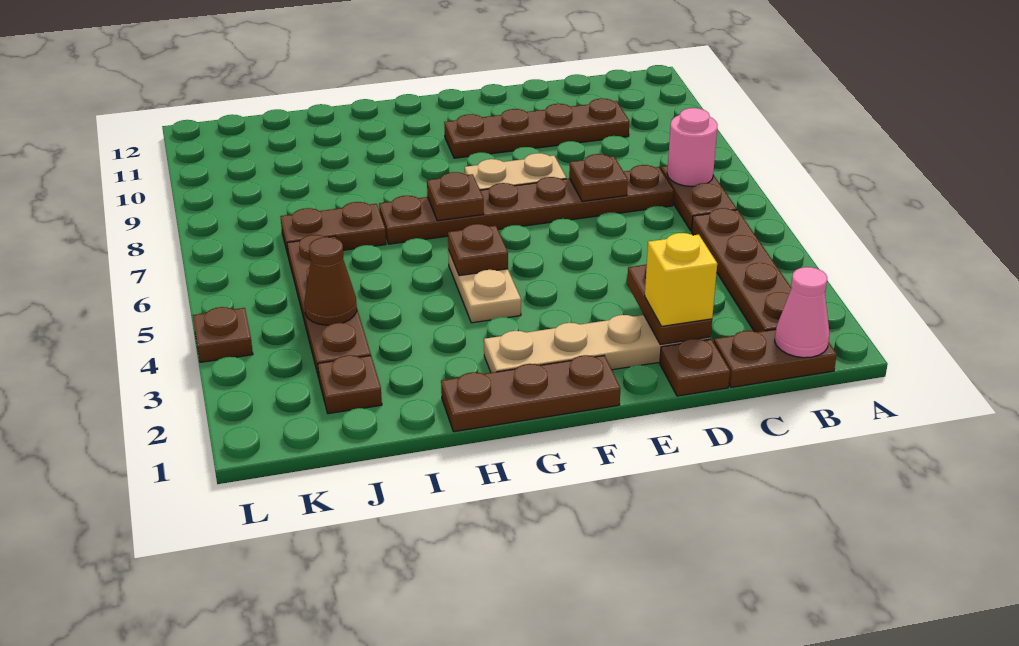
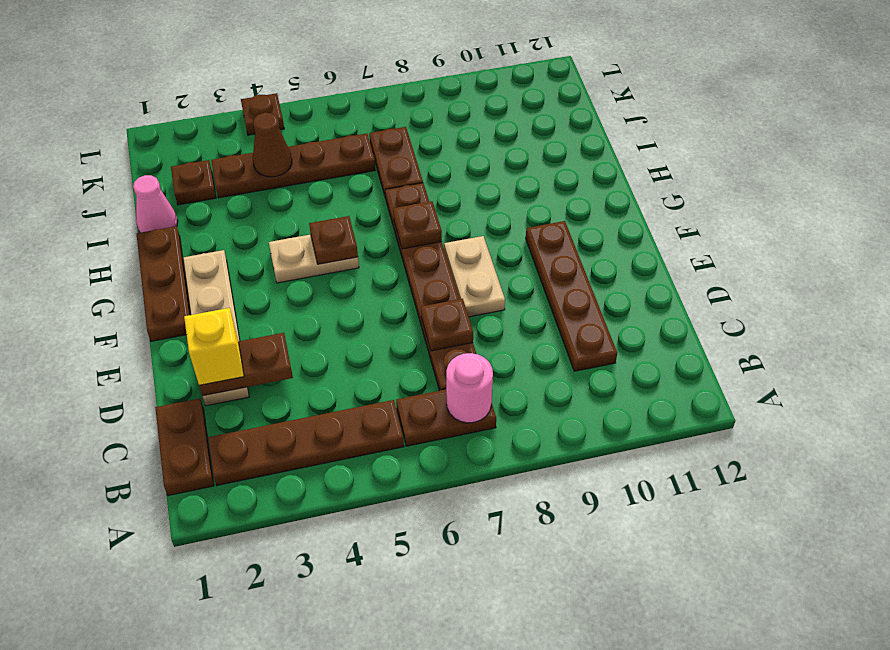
pink cone B1 level 2 -> pink cone I1 level 1
brown plate D1 level 1 -> none

